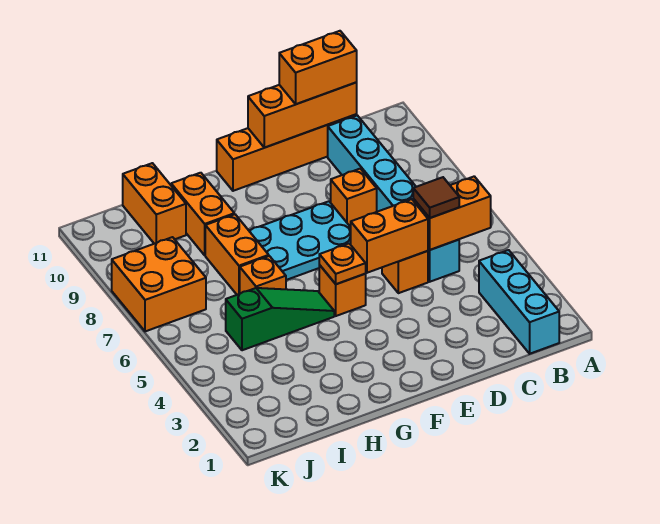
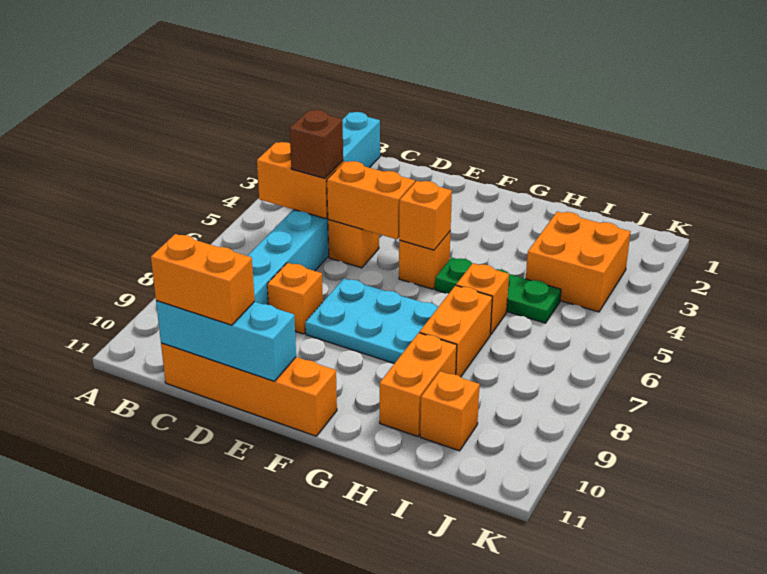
brown tile C5 level 3 -> brown brick C5 level 3
orange brick C11:E11 level 2 -> cyan brick C11:E11 level 2
orange plate F5 level 2 -> orange brick F5 level 2
green slope G5:I5 level 1 top I -> green plate G5:I5 level 1
orange brick I10:I11 level 1 -> orange brick I10 level 1
orange brick J7:K8 level 1 -> orange brick I3:J4 level 1

